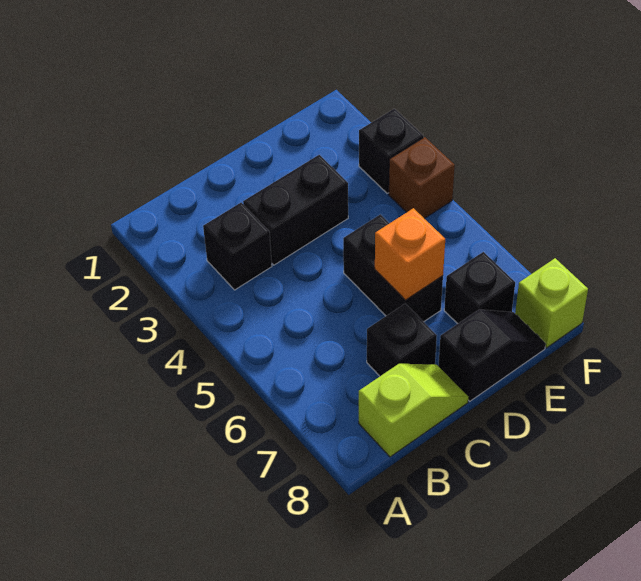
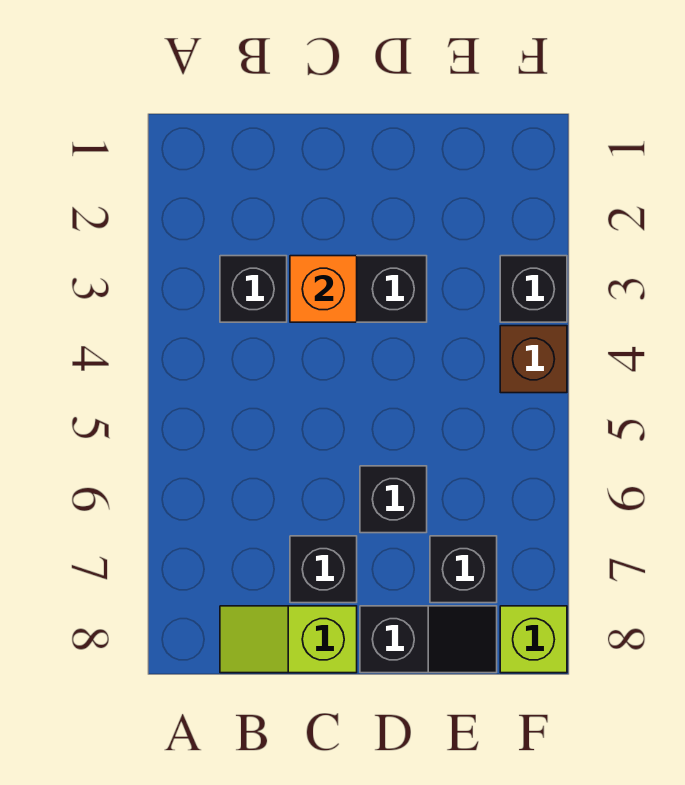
lime slope B8:C8 level 1 top B -> lime slope B8:C8 level 1 top C
black brick D5:D6 level 1 -> black brick D6 level 1
orange brick D6 level 2 -> orange brick C3 level 2

